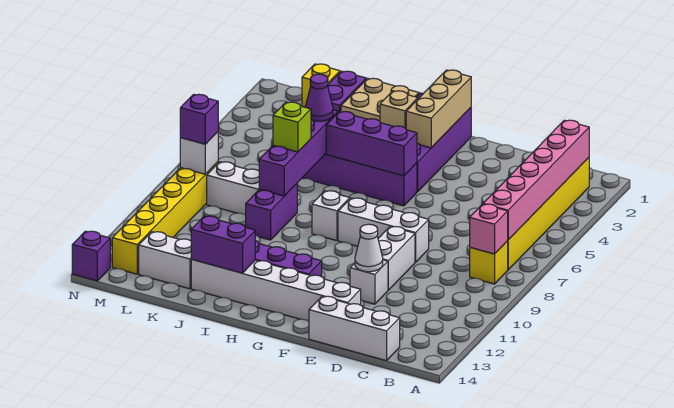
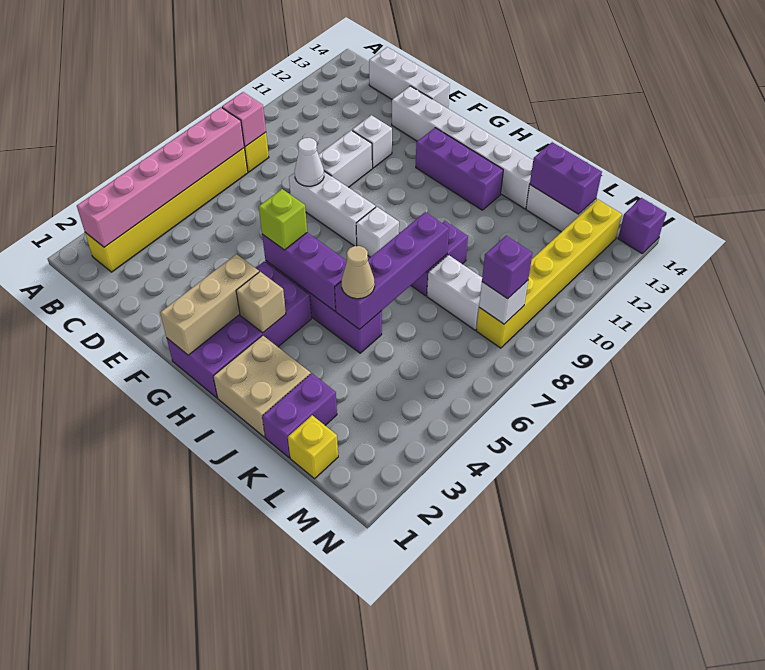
white cone E11 level 2 -> white cone E8 level 2
purple brick I13:J13 level 2 -> purple brick K13:L13 level 2
purple cone J5 level 3 -> tan cone J5 level 3
lime brick J7 level 3 -> lime brick G5 level 3

